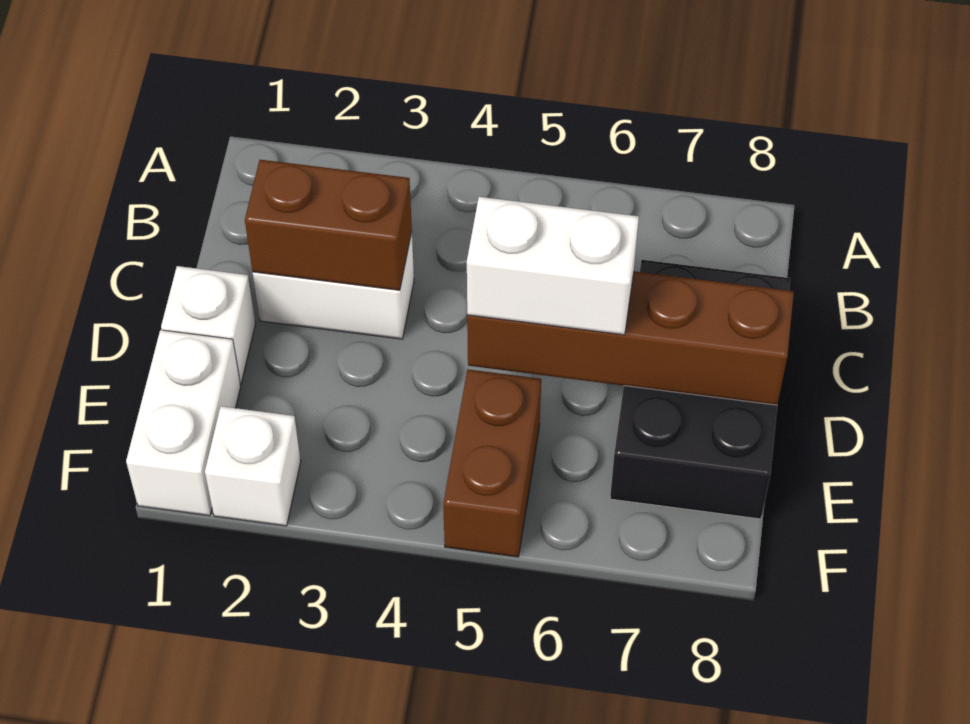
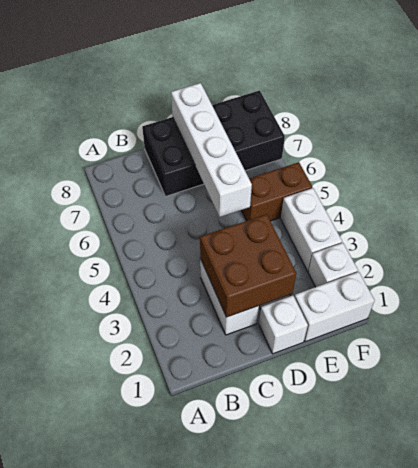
brown brick C2:C3 level 2 -> brown brick C2:D3 level 2
black brick C7:E8 level 1 -> black brick C7:F8 level 1
brown brick D5:D8 level 2 -> white brick D5:D8 level 2
white brick D5:D6 level 3 -> white brick F3:F4 level 1

